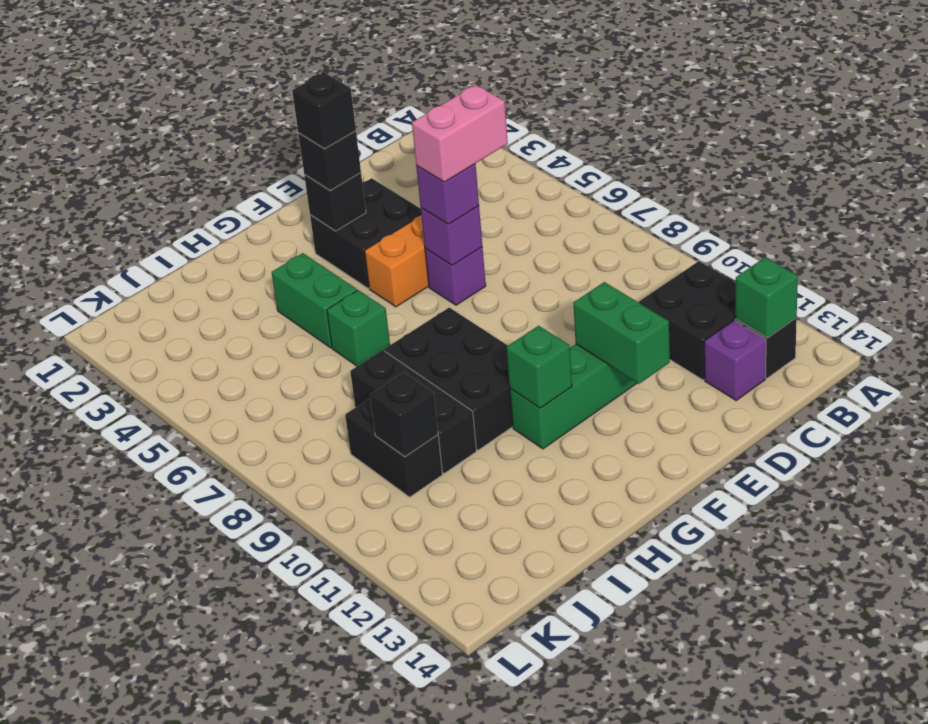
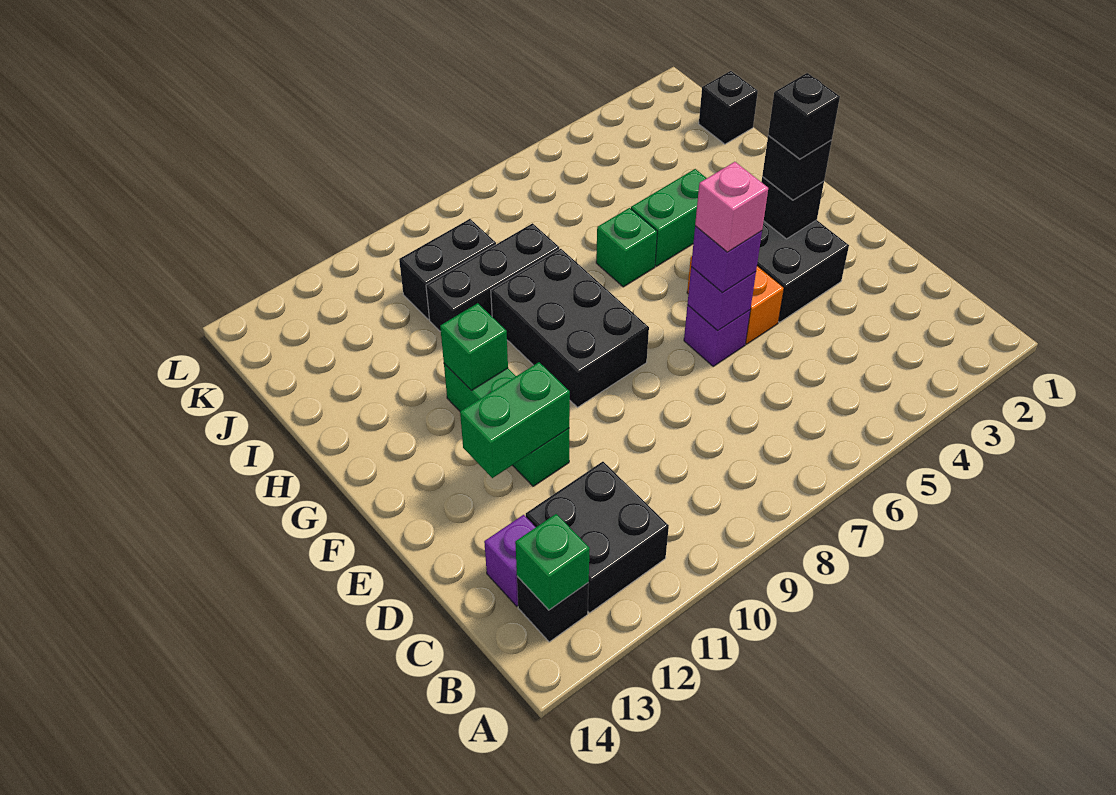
pink brick D6:E6 level 4 -> pink brick E6 level 4
black brick G8:H10 level 1 -> black brick F8:H9 level 1
black brick J10 level 2 -> black brick J1 level 1

